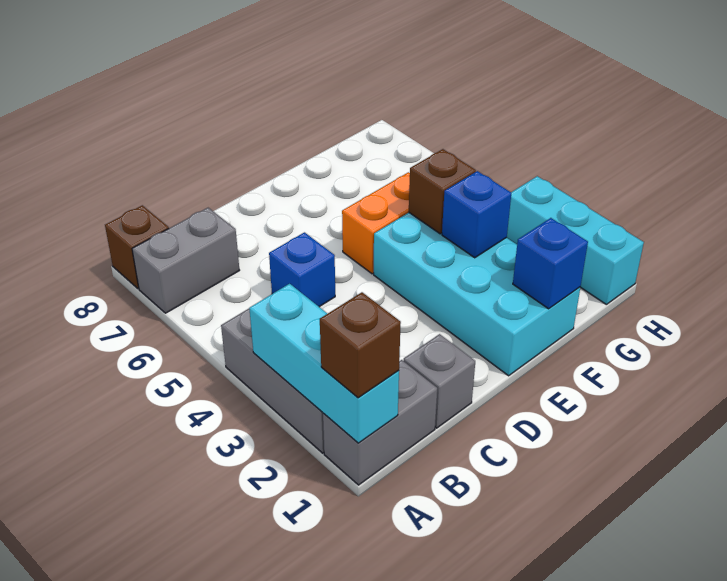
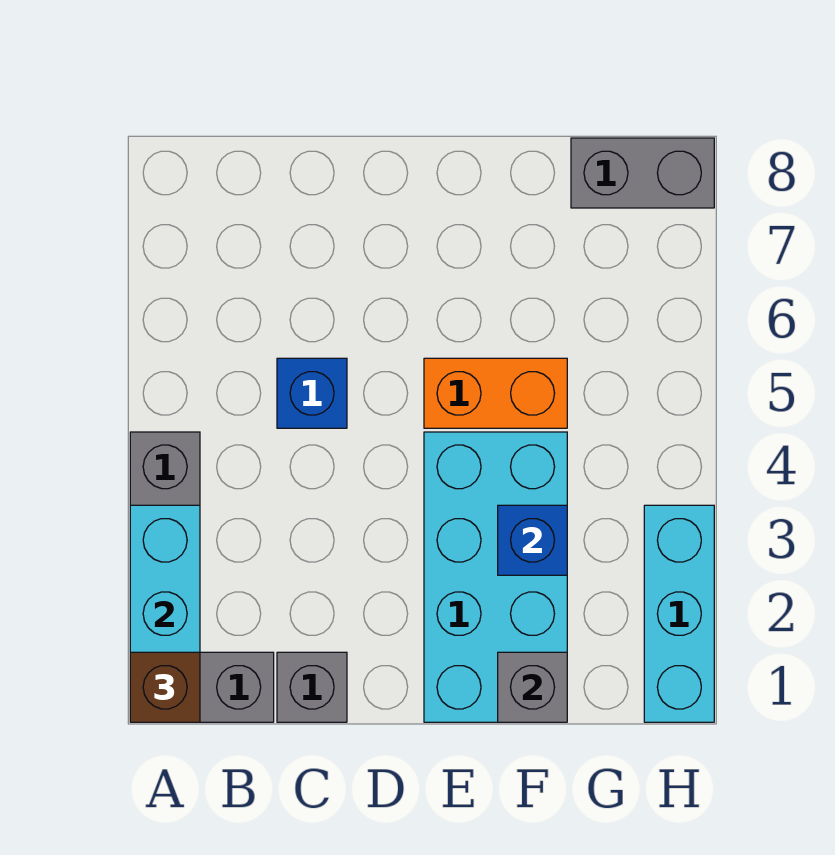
grey brick A7:B7 level 1 -> grey brick G8:H8 level 1
brown brick A8 level 1 -> none
blue brick F1 level 2 -> grey brick F1 level 2
brown brick F4 level 2 -> none

